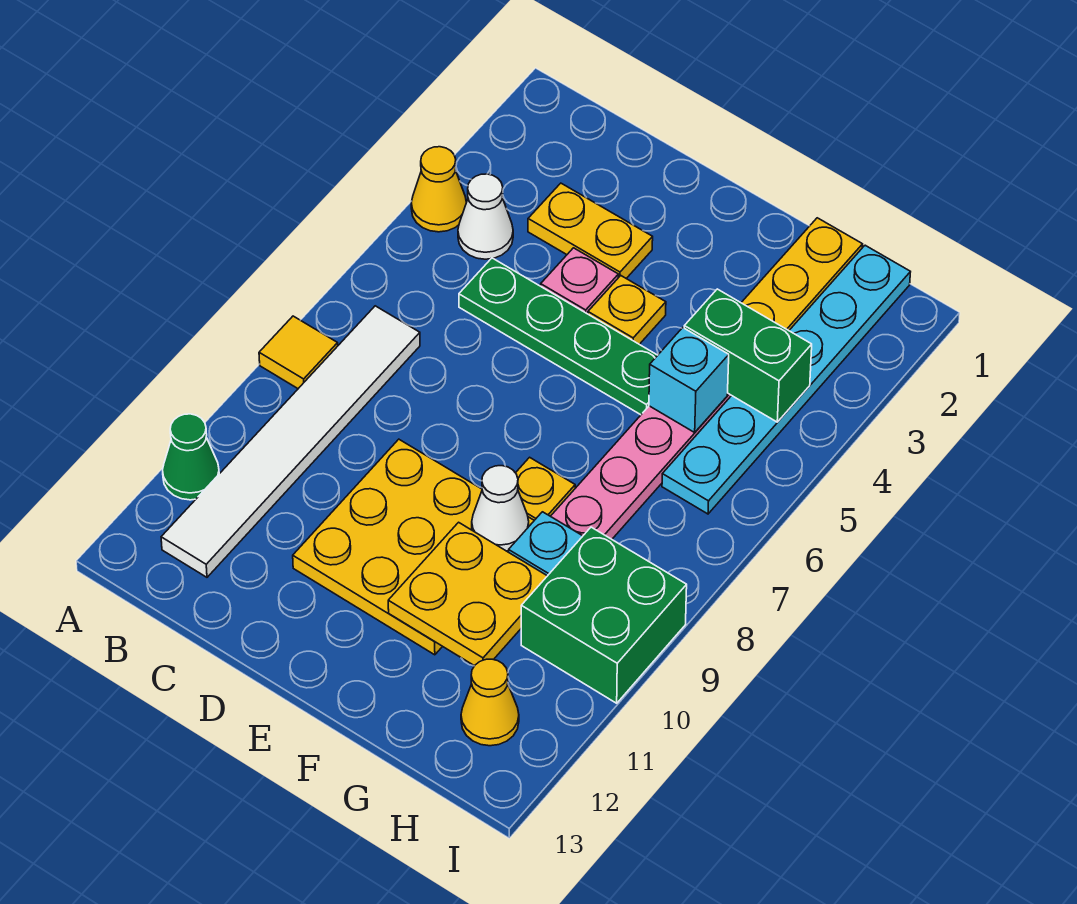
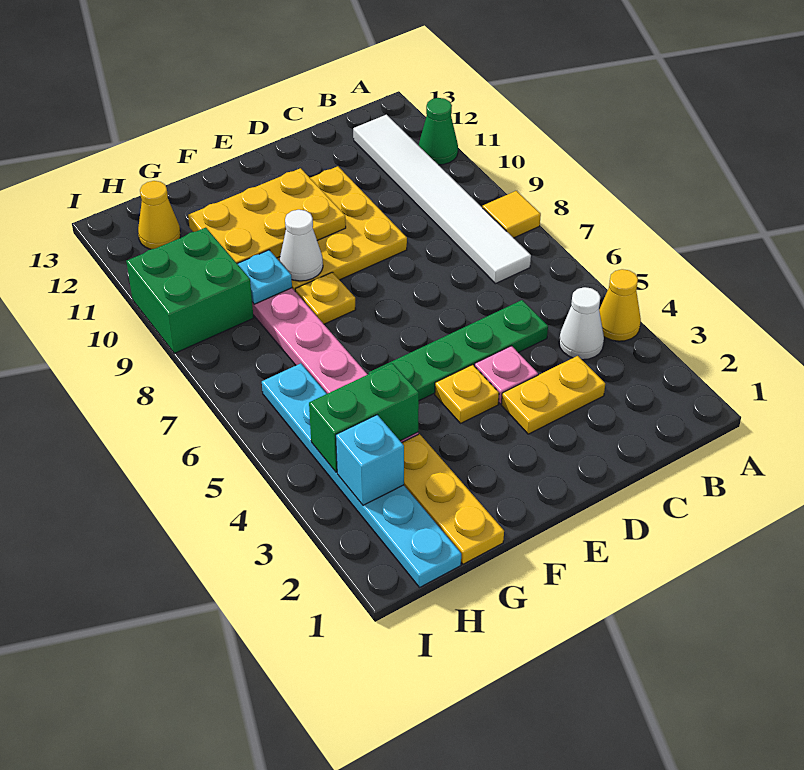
yellow plate F10:G11 level 2 -> yellow plate E10:G11 level 2
cyan brick G5 level 2 -> cyan brick H3 level 2

